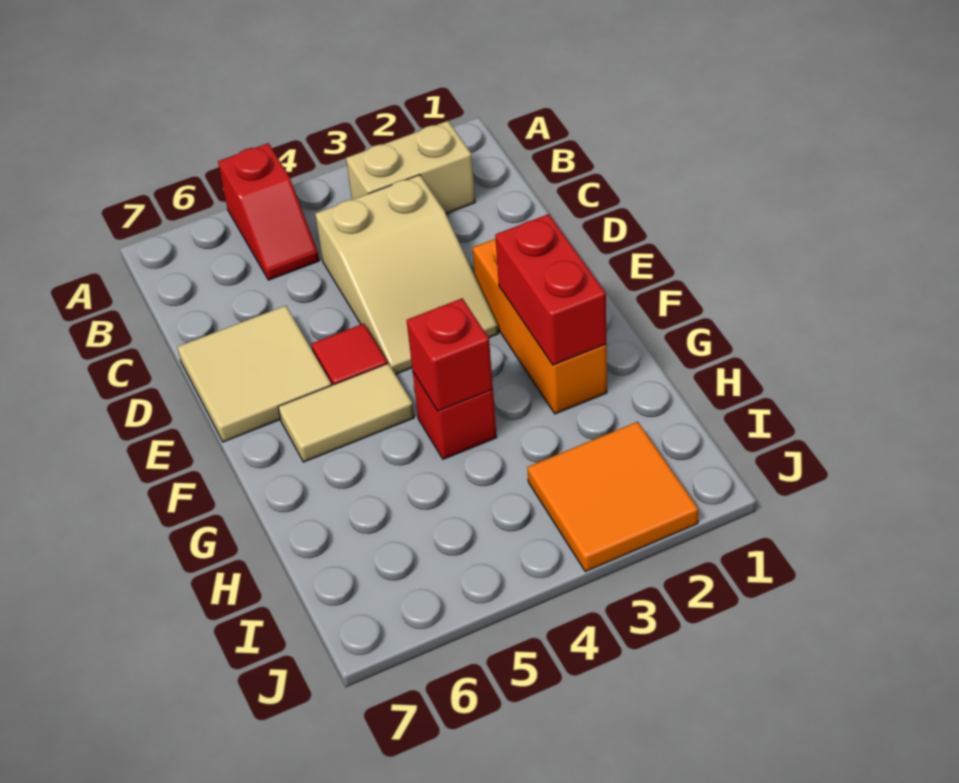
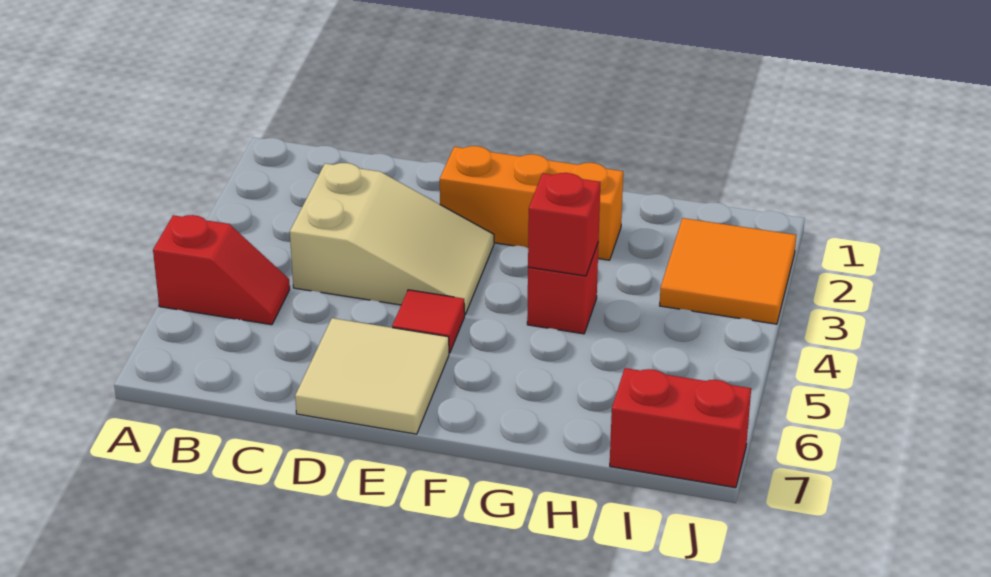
tan brick B2:B3 level 1 -> none
red brick F2:G2 level 2 -> red brick I7:J7 level 1
tan tile F5:F6 level 1 -> none

